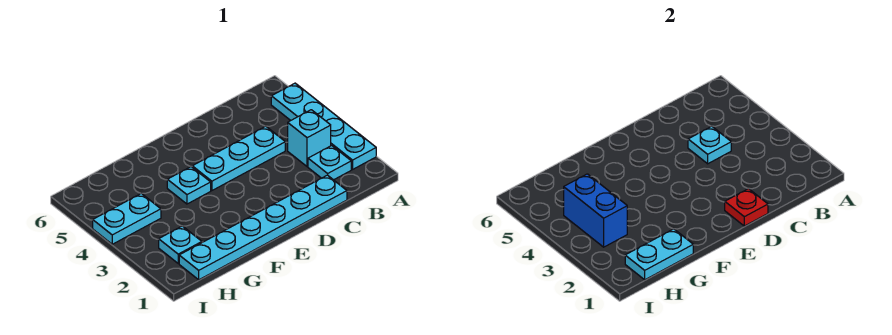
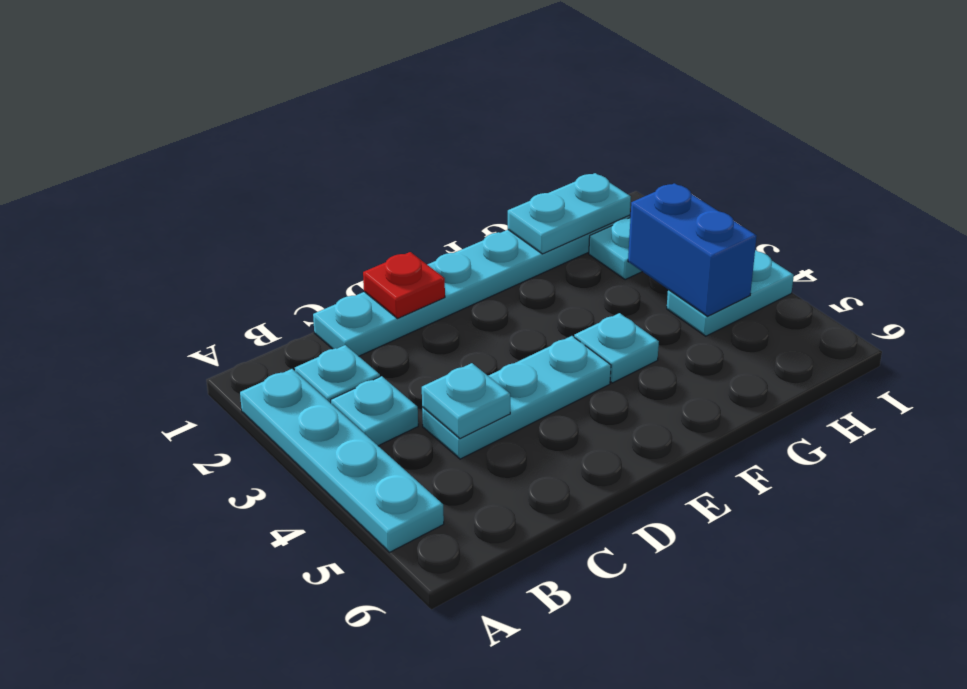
cyan brick B3 level 1 -> cyan plate B3 level 1

